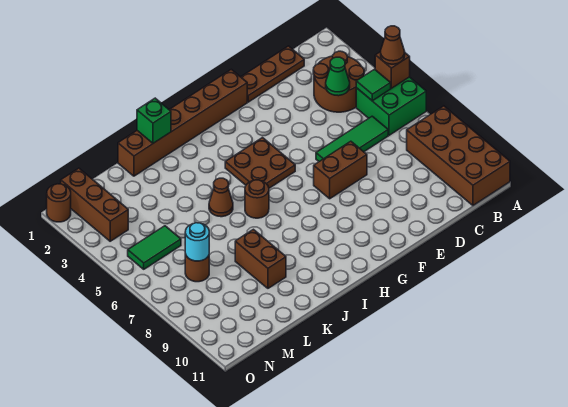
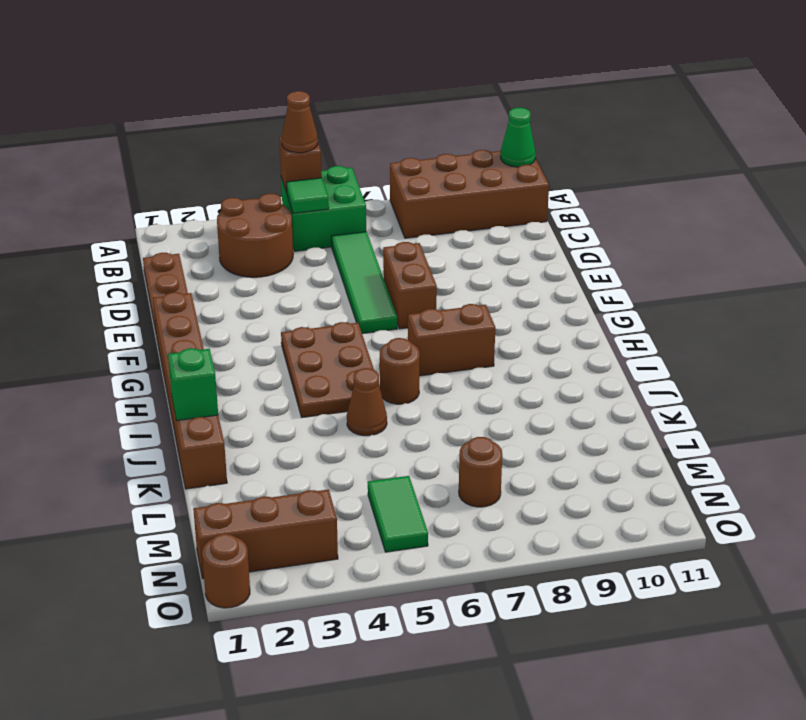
green cone C4 level 2 -> green cone A11 level 2
green tile C6:E6 level 1 -> green tile C6:F6 level 1
brown plate G4:H5 level 1 -> brown plate G4:I5 level 1
brown brick K8:K9 level 1 -> brown brick H7:H8 level 1
cyan round brick M7 level 2 -> none

